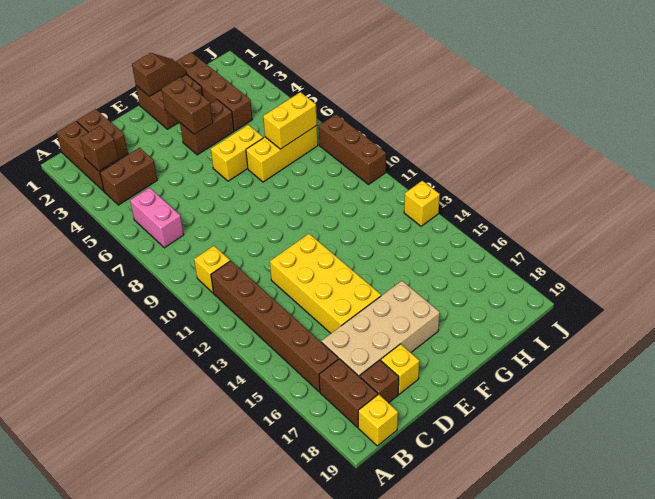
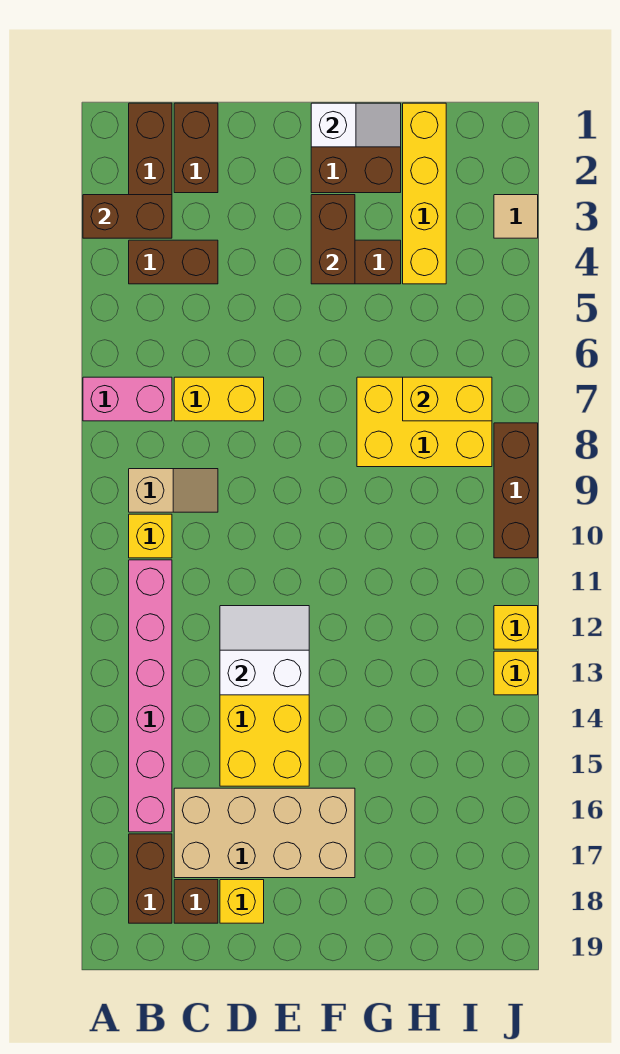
brown brick B3 level 2 -> brown brick A3:B3 level 2
pink brick B6:B7 level 1 -> pink brick A7:B7 level 1
none -> tan slope B9:C9 level 1 top B
brown brick B11:B16 level 1 -> pink brick B11:B16 level 1
yellow brick B19 level 1 -> yellow brick J12 level 1
none -> white slope D12:E13 level 2 top 13
brown slope F1:G1 level 2 top F -> white slope F1:G1 level 2 top F
yellow brick F6:G6 level 1 -> yellow brick C7:D7 level 1
yellow brick G7:I7 level 1 -> yellow brick G7:I8 level 1
brown brick H1:H4 level 1 -> yellow brick H1:H4 level 1
none -> tan tile J3 level 1

